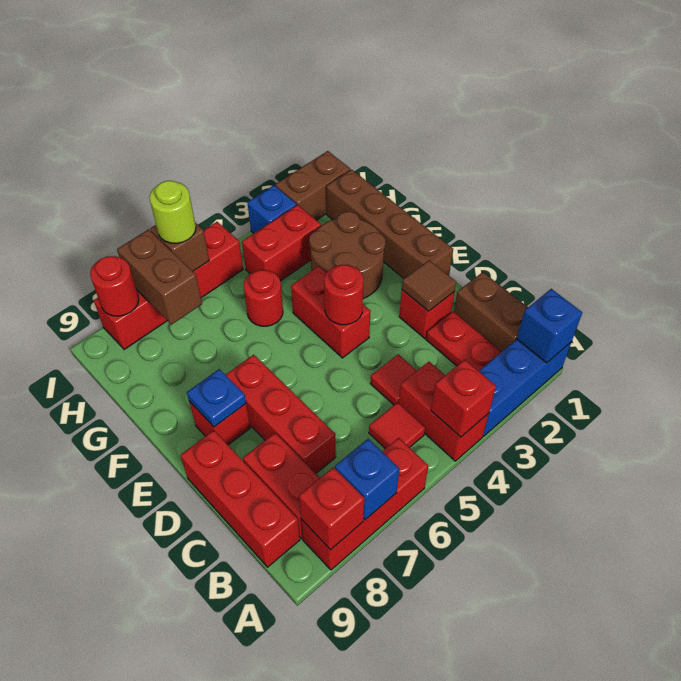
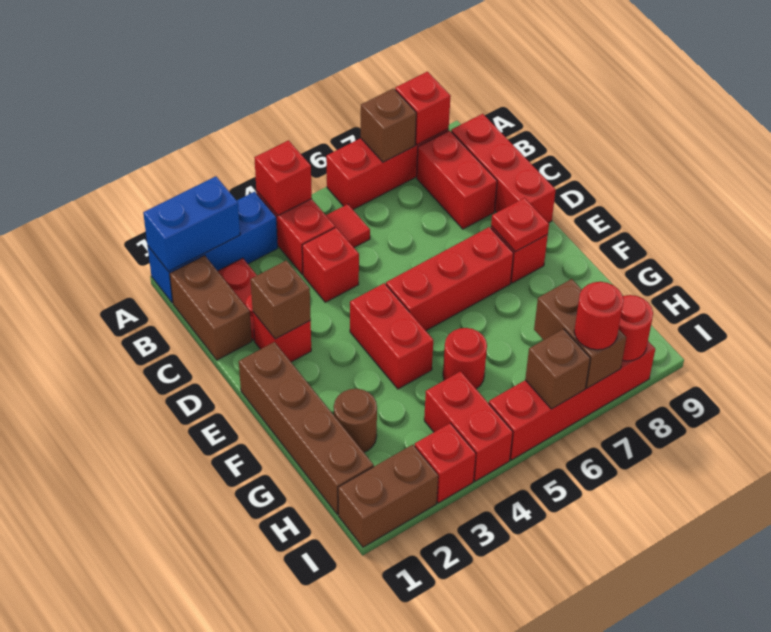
blue brick A1 level 2 -> blue brick A1:A2 level 2
blue brick A7 level 2 -> brown brick A7 level 2
red tile C4 level 1 -> red brick C4 level 1
red brick C7:E7 level 1 -> red brick E5:E7 level 1
brown tile D2 level 2 -> brown brick D2 level 2
red round brick E4 level 2 -> red round brick I7 level 3
blue plate E8 level 2 -> red plate E8 level 2
brown round brick F2:G3 level 1 -> brown round brick G2 level 1
red brick H3:H4 level 1 -> red brick H4:I4 level 1
blue brick I3 level 1 -> red brick I3 level 1
lime round brick I6 level 3 -> none

